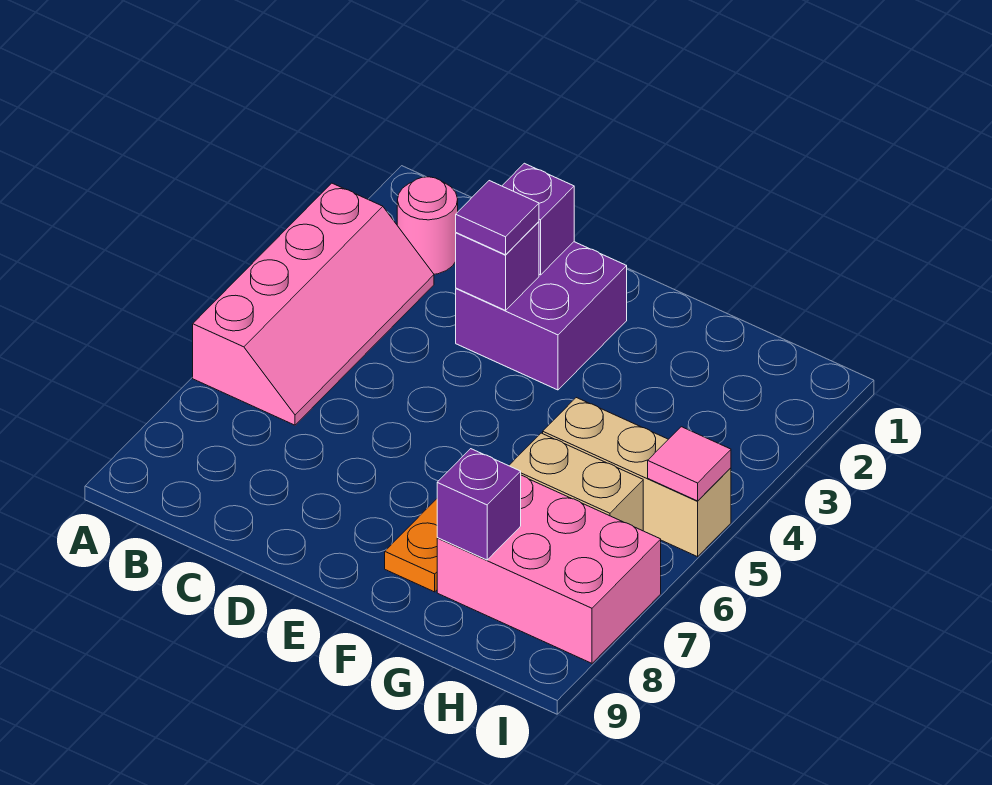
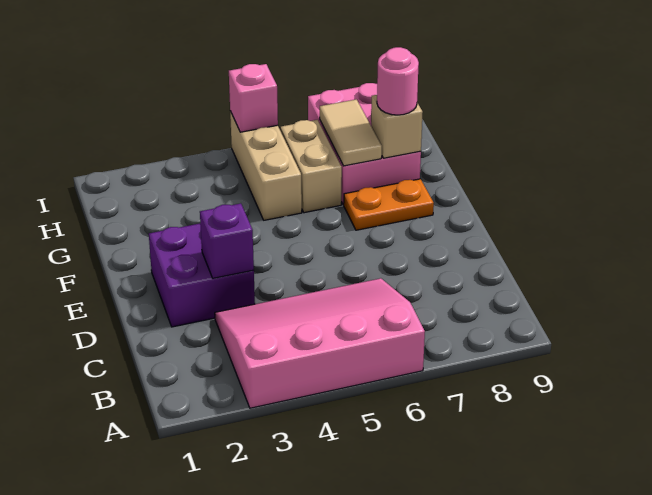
pink slope A3:B6 level 1 top A -> pink slope A3:C6 level 1 top A
pink round brick B2 level 1 -> pink round brick G8 level 3
purple brick D2 level 2 -> none
purple tile D3 level 3 -> none
none -> tan tile G7:H7 level 2
purple brick G8 level 2 -> tan brick G8 level 2
pink tile I5 level 2 -> pink brick I5 level 2

